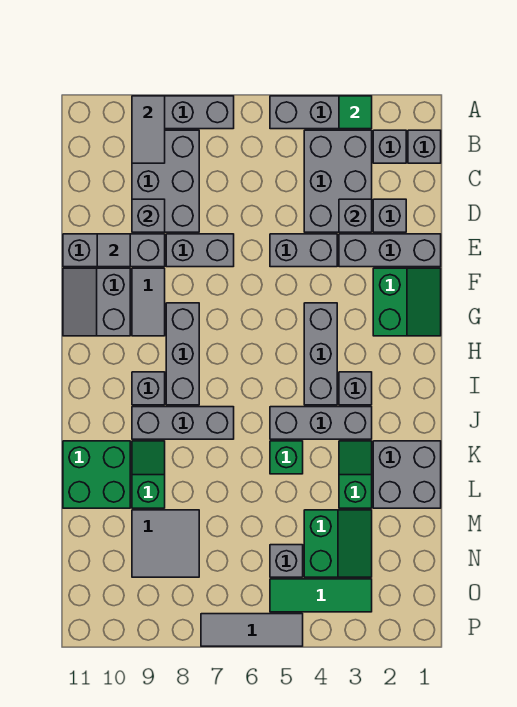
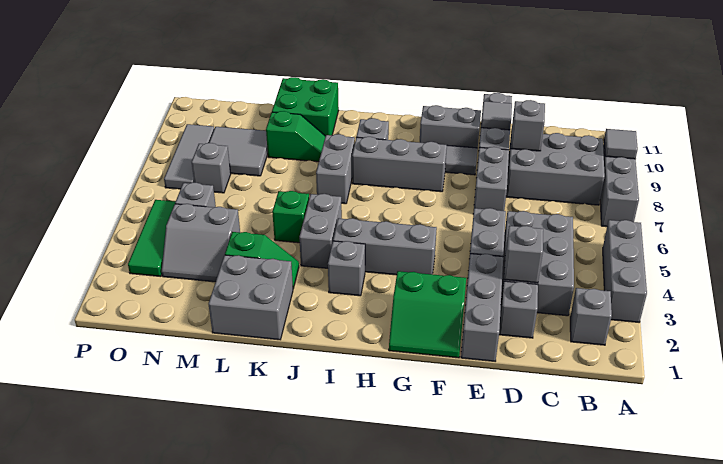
green tile A3 level 2 -> none
grey tile A9:B9 level 2 -> grey tile A9 level 2
grey brick B1 level 1 -> grey brick N7 level 1
grey brick B3:D4 level 1 -> grey brick C3:D5 level 1
grey brick J3:J5 level 1 -> grey brick J4:J5 level 1
grey brick J7:J9 level 1 -> grey brick J7:J8 level 1
green slope M3:N4 level 1 top 4 -> grey slope M3:N4 level 1 top 4
grey tile P5:P7 level 1 -> grey tile O7:O9 level 1

